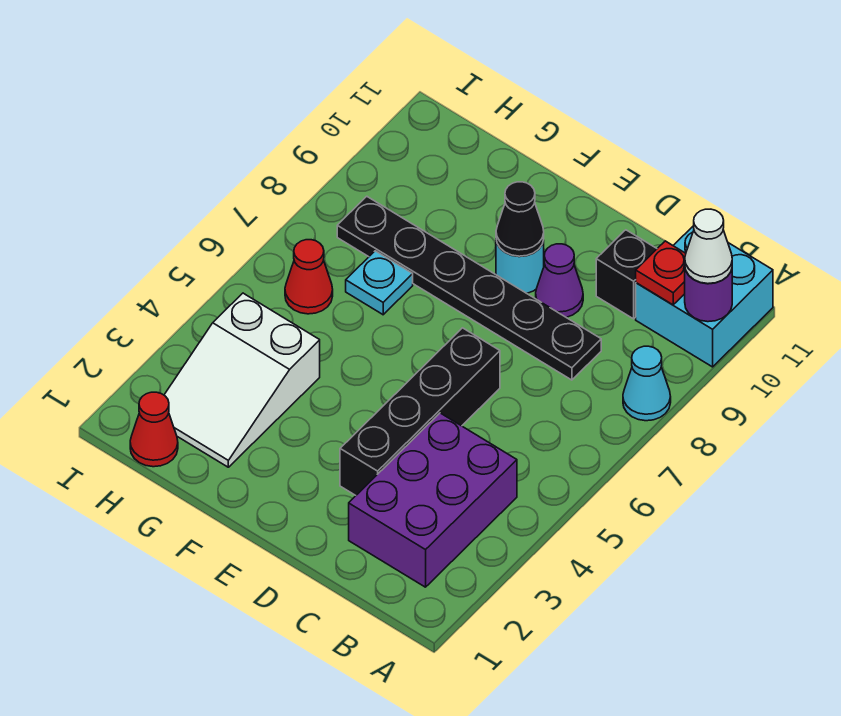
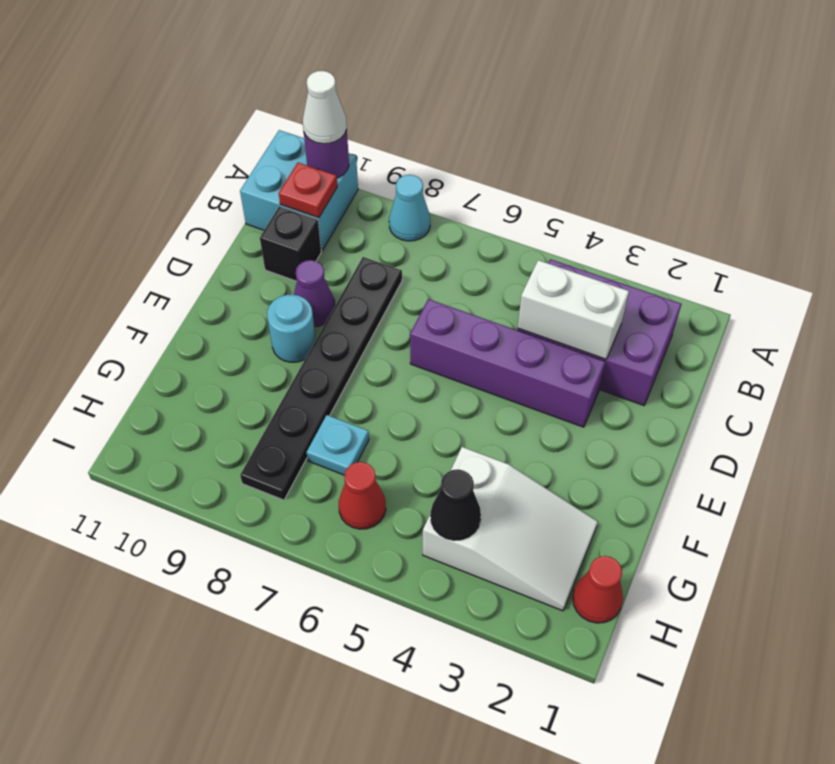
none -> white brick C3:C4 level 2
black brick D3:D6 level 1 -> purple brick D3:D6 level 1
black cone E9 level 2 -> black cone H4 level 2

